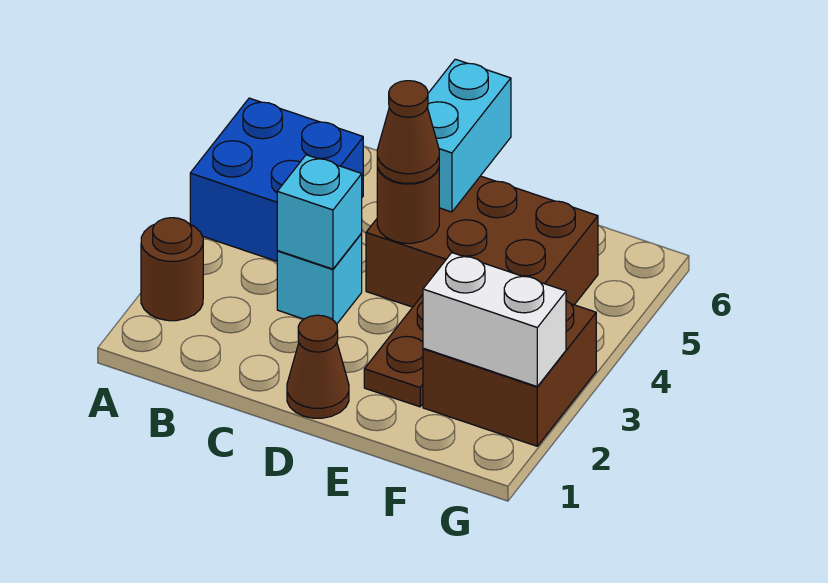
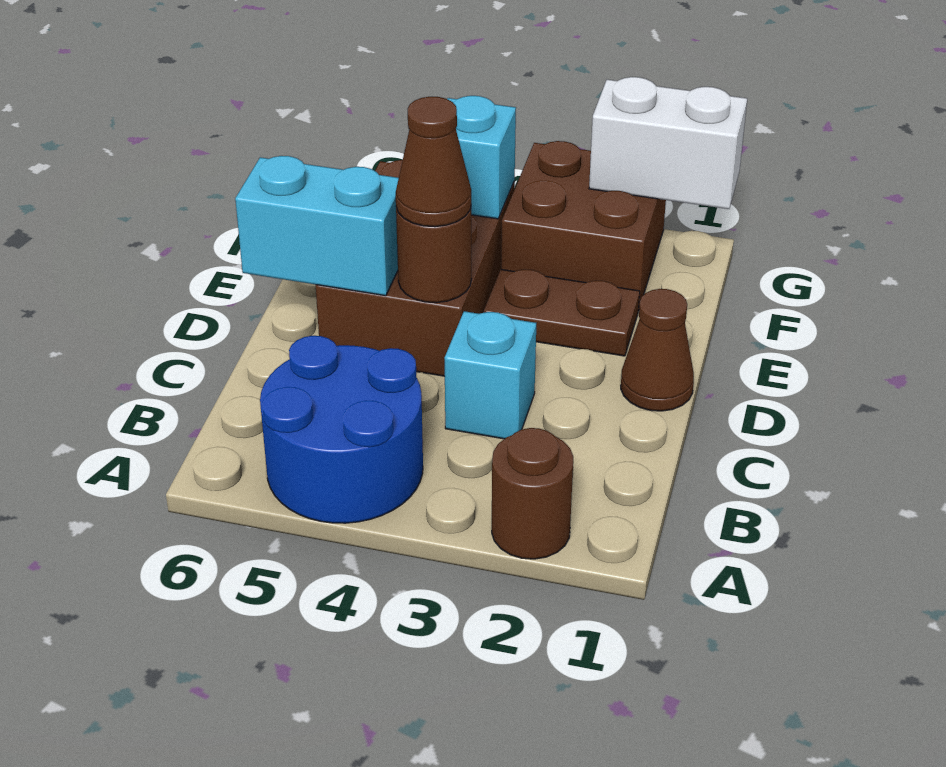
blue brick A4:B5 level 1 -> blue round brick A4:B5 level 1
cyan brick C3 level 2 -> cyan brick F4 level 2
white brick F2:G2 level 2 -> white brick G1:G2 level 2

